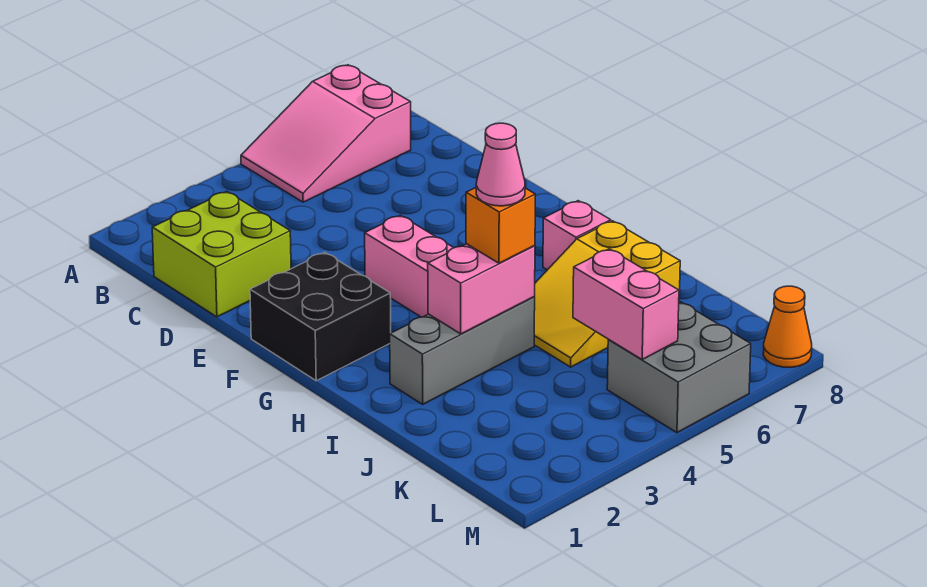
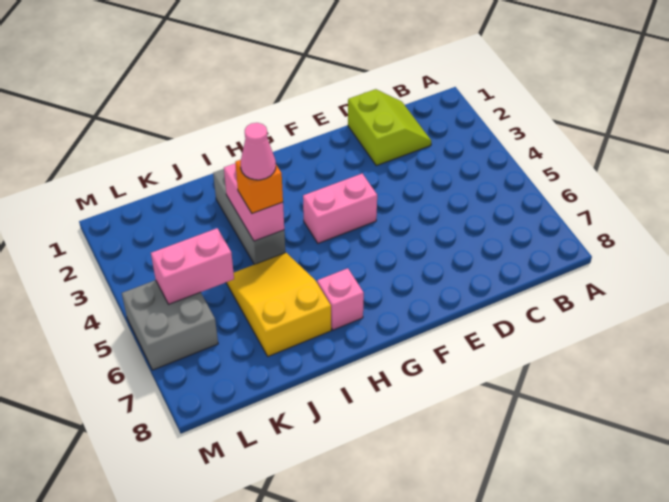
pink slope A5:B7 level 1 top 7 -> none
lime brick C1:D2 level 1 -> lime slope C1:D2 level 1 top D
black brick F1:G2 level 1 -> none
orange cone M8 level 1 -> none

